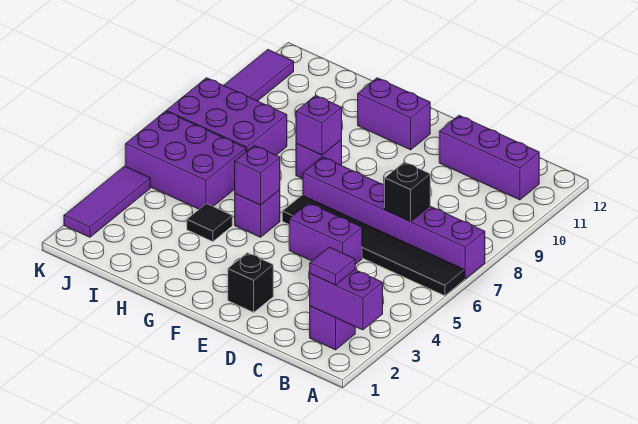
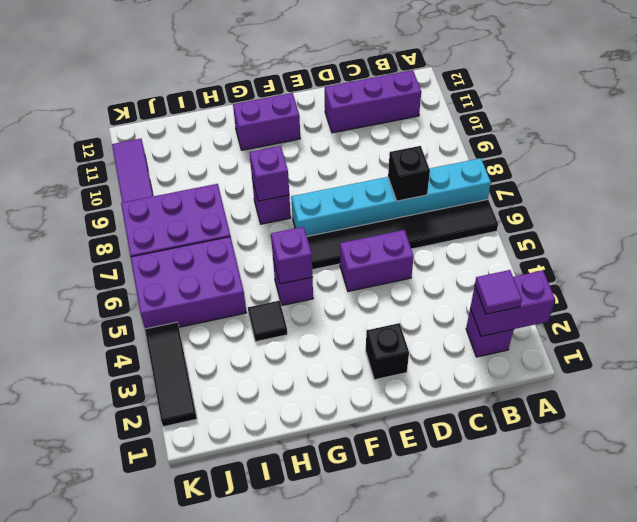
purple brick A7:F7 level 1 -> cyan brick A7:F7 level 1
purple tile K2:K4 level 1 -> black tile K2:K4 level 1

